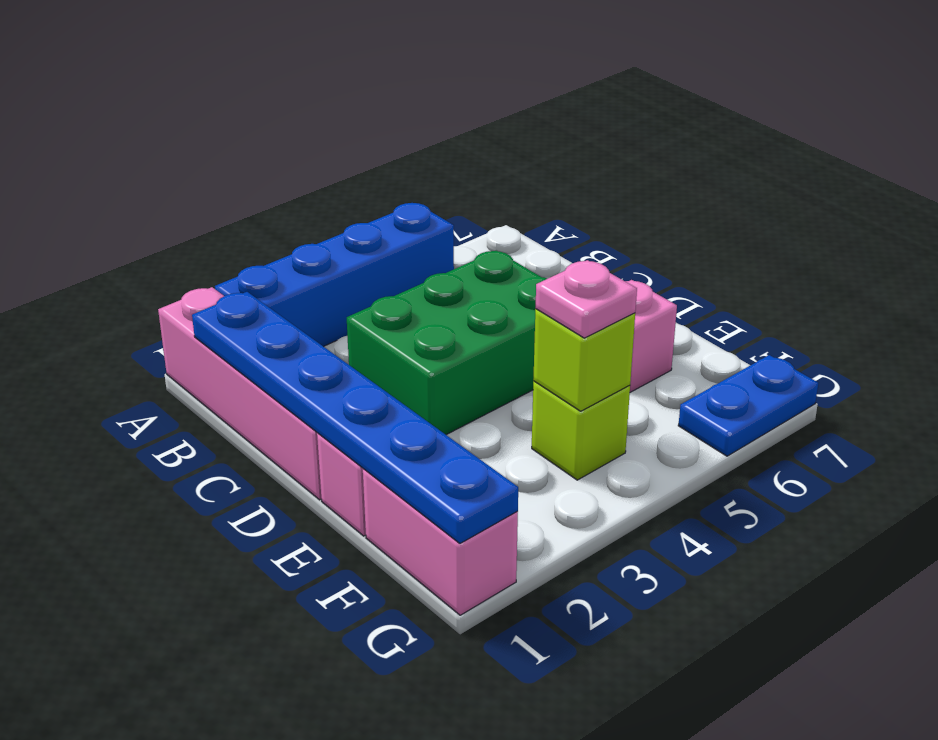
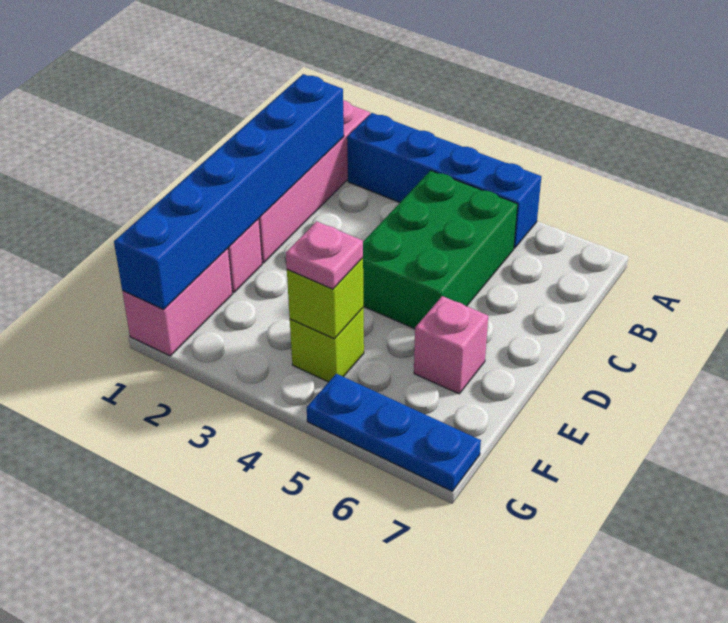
blue plate B1:G1 level 2 -> blue brick B1:G1 level 2
green brick C3:D5 level 1 -> green brick B4:D5 level 1
blue plate G6:G7 level 1 -> blue plate G5:G7 level 1

